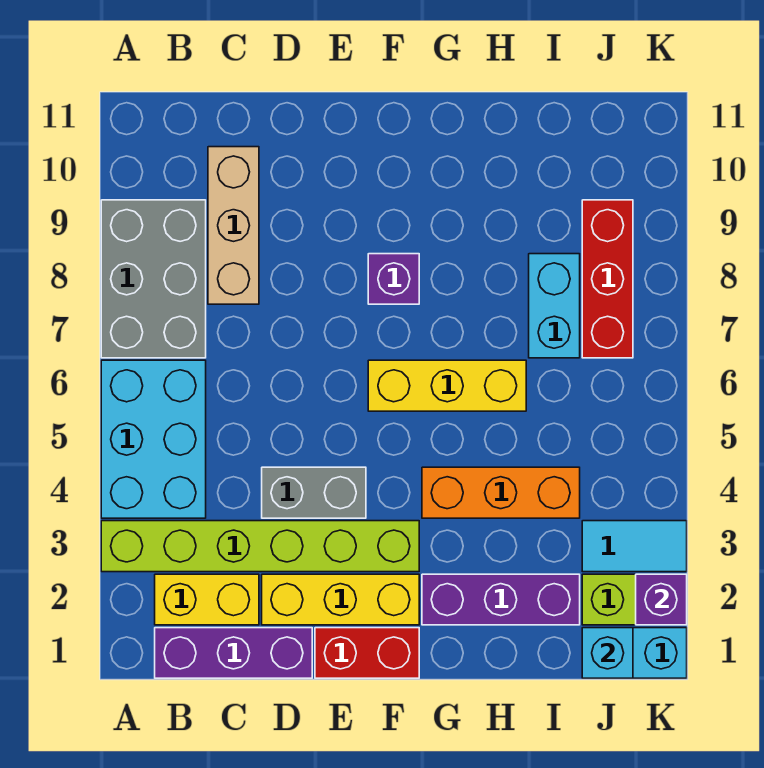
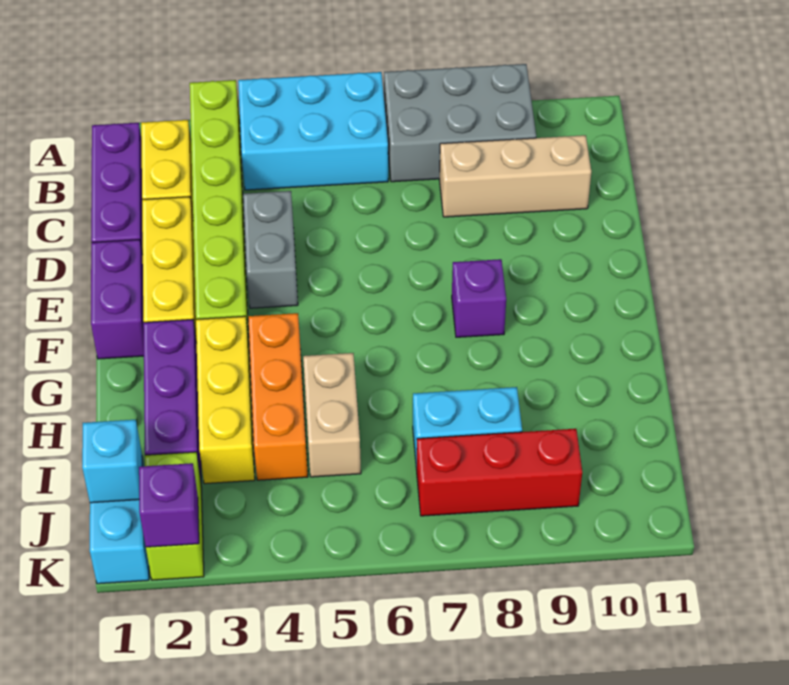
red brick E1:F1 level 1 -> purple brick E1:F1 level 1
yellow brick F6:H6 level 1 -> yellow brick G3:I3 level 1
none -> tan brick H5:I5 level 1
cyan tile J3:K3 level 1 -> none

